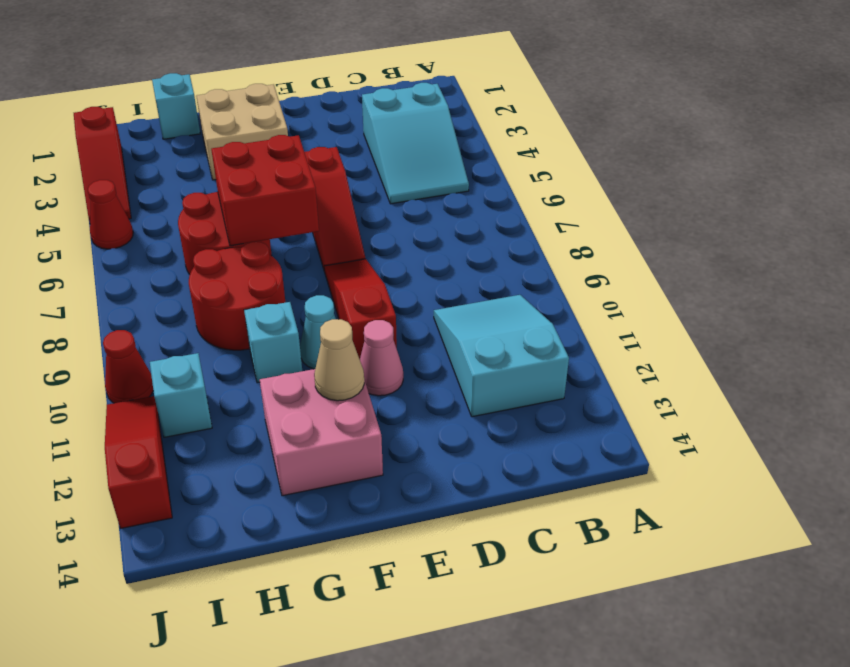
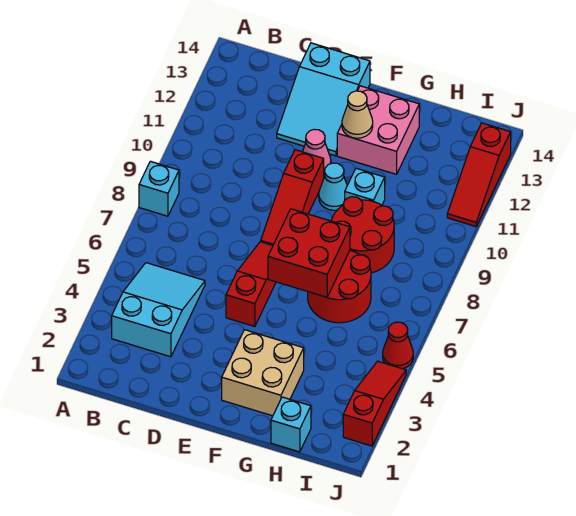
cyan slope B10:C12 level 1 top 12 -> cyan slope D12:E14 level 1 top 14
cyan brick I11 level 1 -> cyan brick A8 level 1
red cone J10 level 1 -> none

